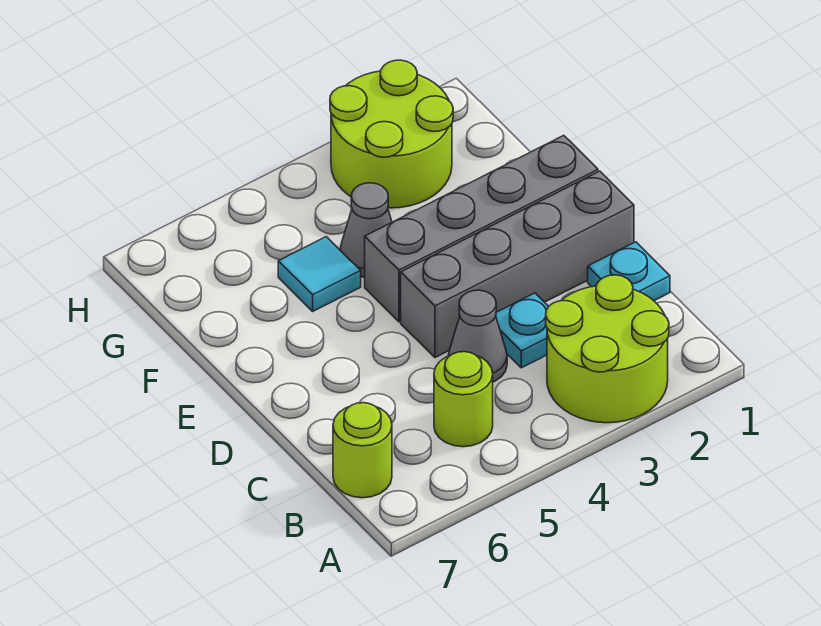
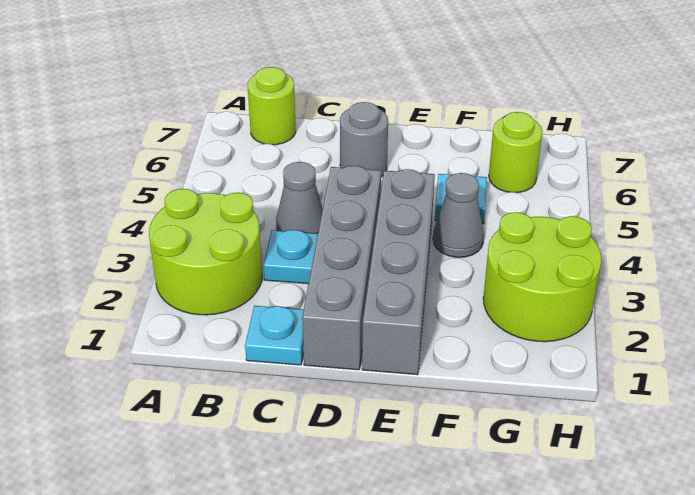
lime round brick B5 level 1 -> lime round brick G6 level 1
none -> grey round brick D6 level 1

